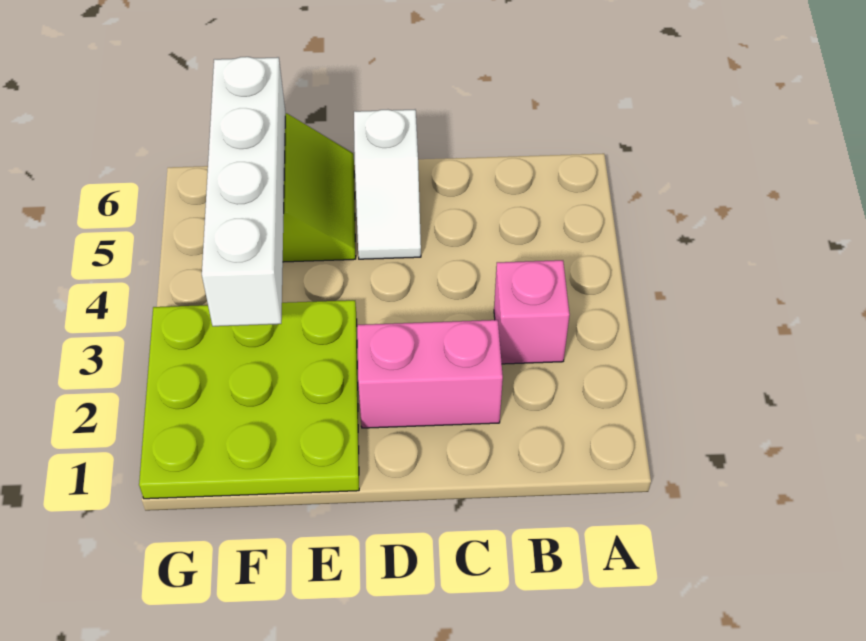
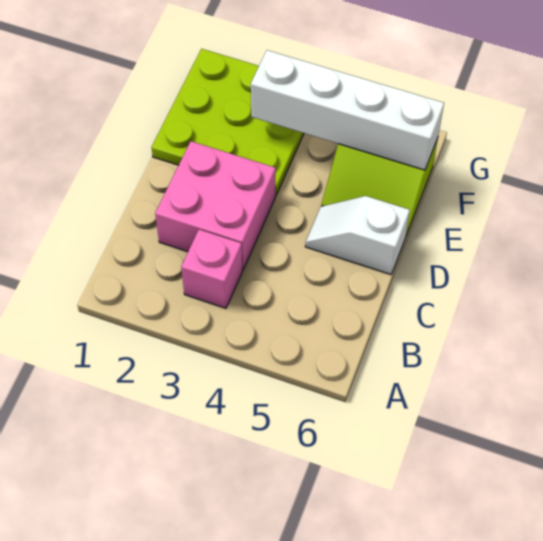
pink brick C2:D2 level 1 -> pink brick C2:D3 level 1

